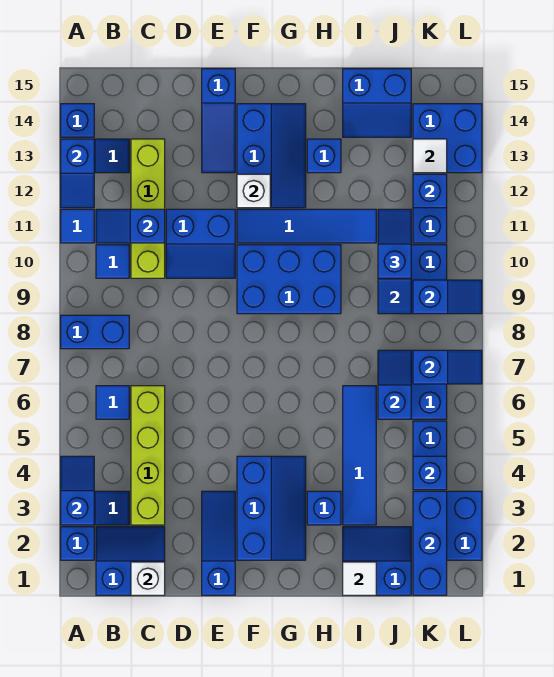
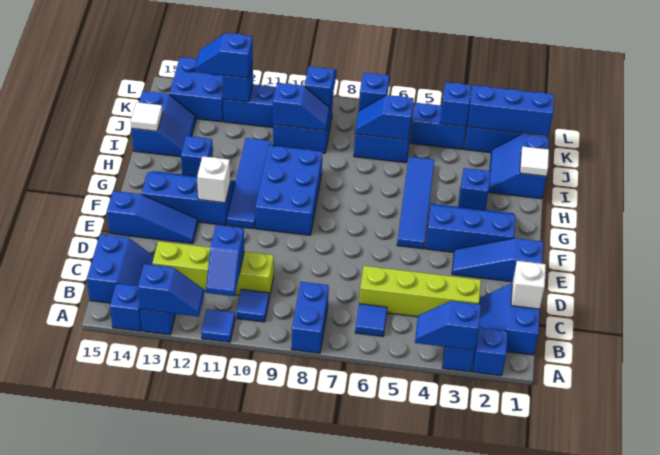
blue slope D10:E11 level 1 top 11 -> blue slope B14:C15 level 1 top 15
blue tile I3:I6 level 1 -> blue tile F5:I5 level 1
blue slope J10:J11 level 3 top 10 -> blue slope K12:K13 level 3 top 12
white tile K13 level 2 -> white tile I15 level 2

